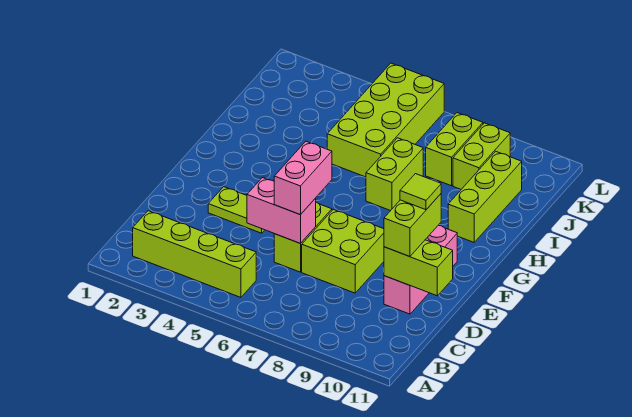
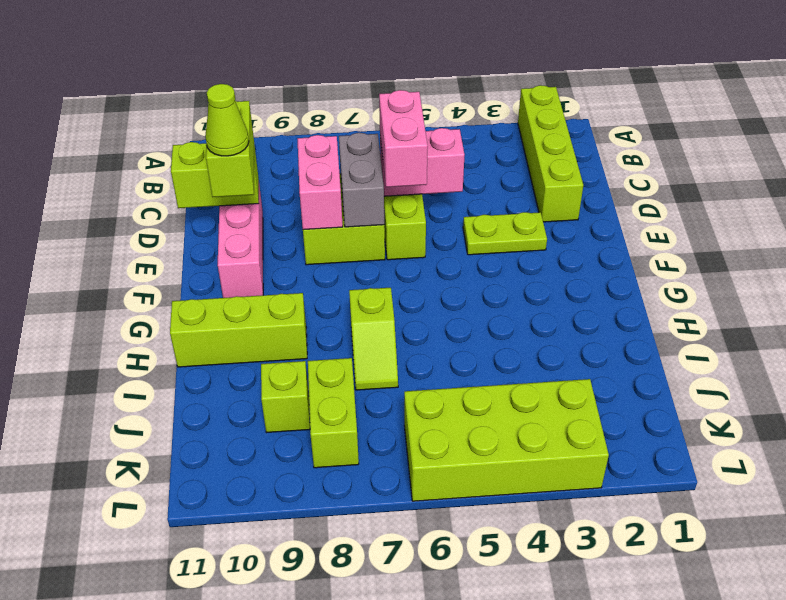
lime brick B2:B5 level 1 -> lime brick A2:D2 level 1
none -> grey brick D7:E7 level 2
none -> pink brick D8:E8 level 2
lime tile E10 level 4 -> lime cone E10 level 4
lime brick H7:I7 level 1 -> lime slope H7:I7 level 1 top H
lime brick H10:J10 level 1 -> lime brick H9:H11 level 1
lime brick I5:L6 level 1 -> lime brick K3:L6 level 1
lime brick J9:K9 level 1 -> lime brick J9 level 1

